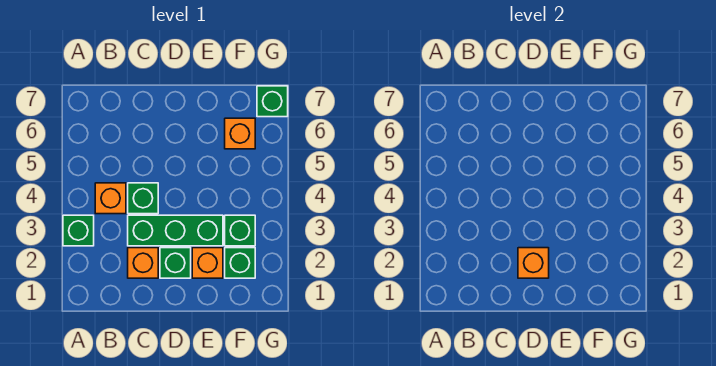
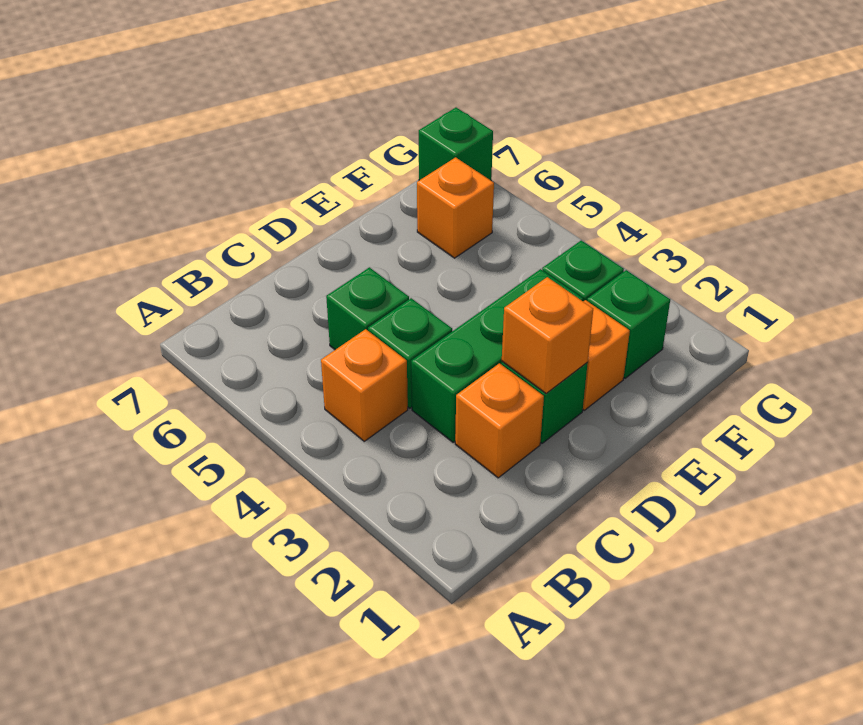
green brick A3 level 1 -> green brick C5 level 1

